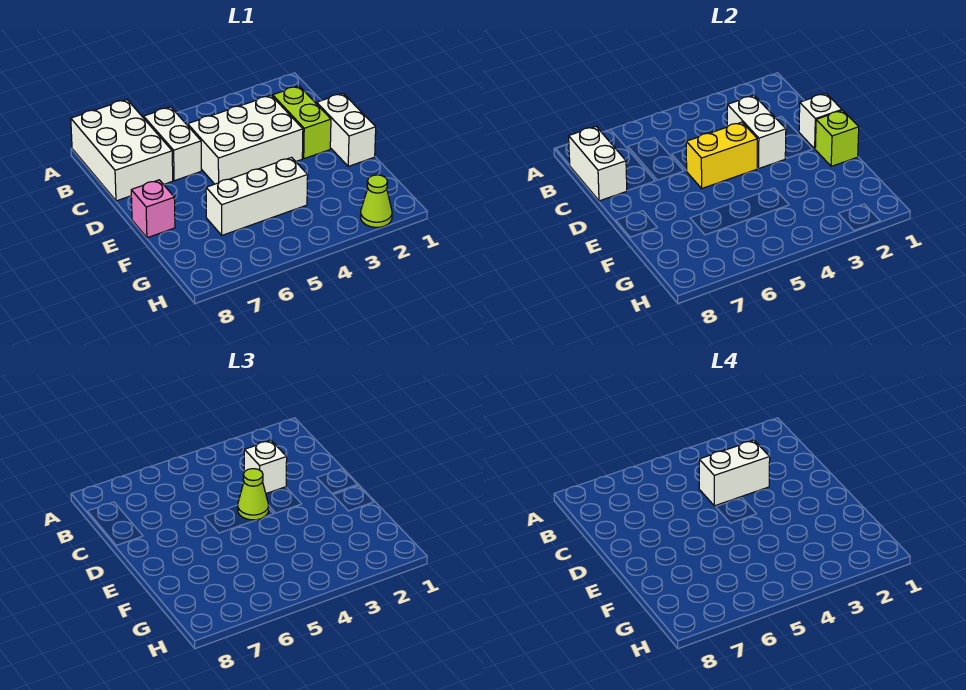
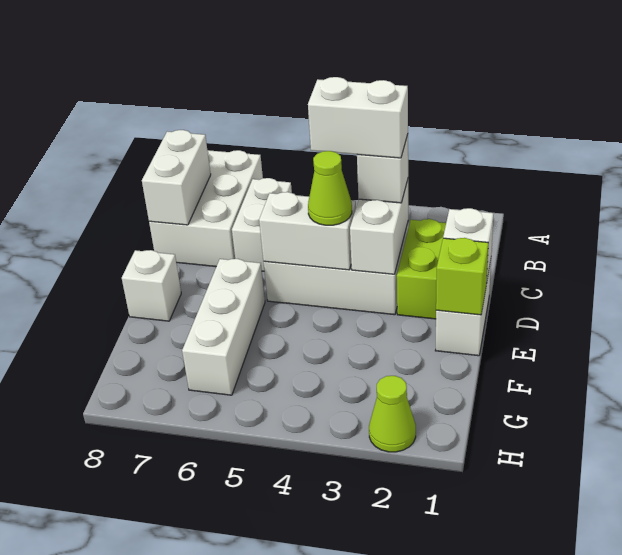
yellow brick D4:D5 level 2 -> white brick D4:D5 level 2
pink brick E8 level 1 -> white brick E8 level 1
white brick F4:F6 level 1 -> white brick E6:G6 level 1

